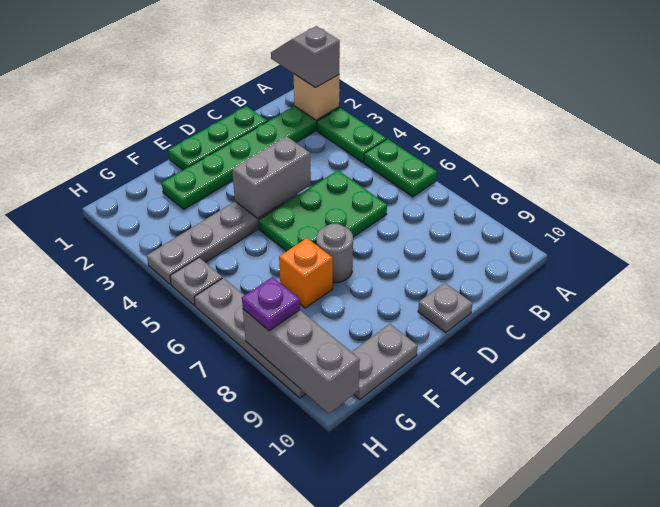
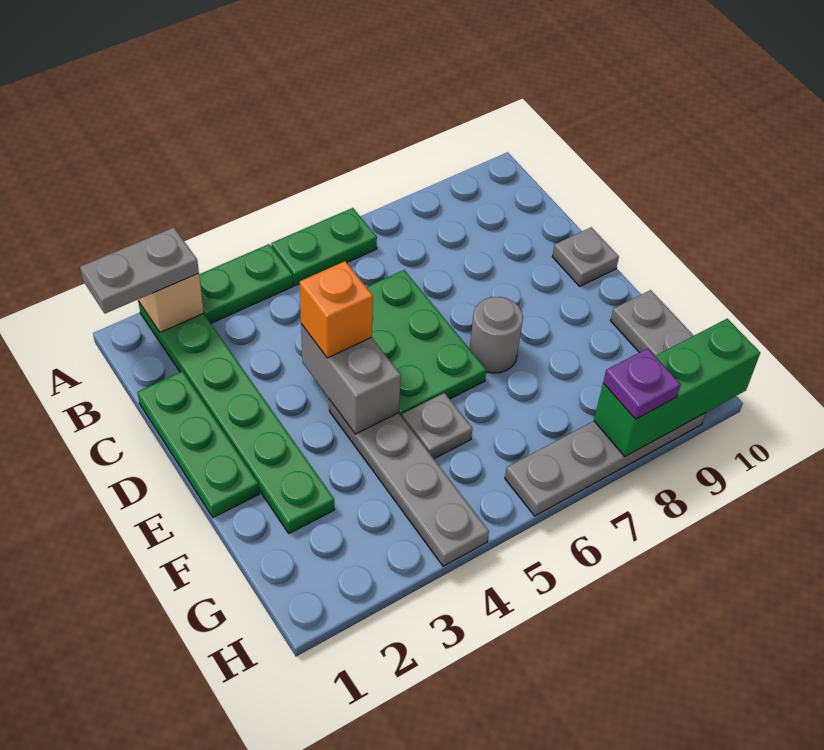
grey slope A1:A2 level 3 top 2 -> grey plate A1:A2 level 3
orange brick F7 level 1 -> orange brick D4 level 3
grey plate H5 level 1 -> grey plate F5 level 1
grey brick H8:H10 level 2 -> green brick H8:H10 level 2

